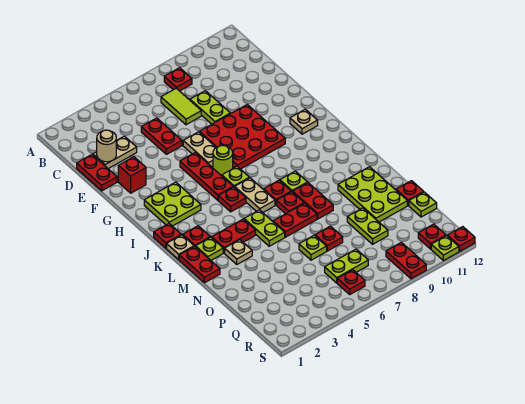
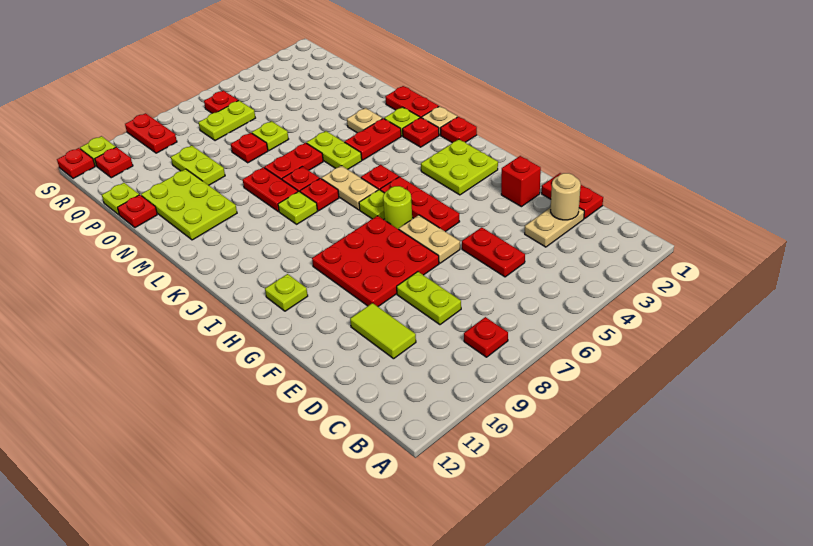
lime tile C7:D7 level 1 -> lime tile D10:E10 level 1
tan plate H11 level 1 -> lime plate H11 level 1

